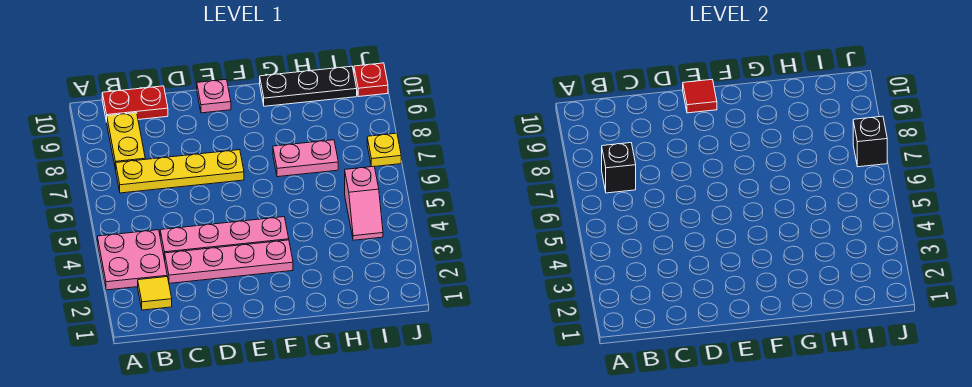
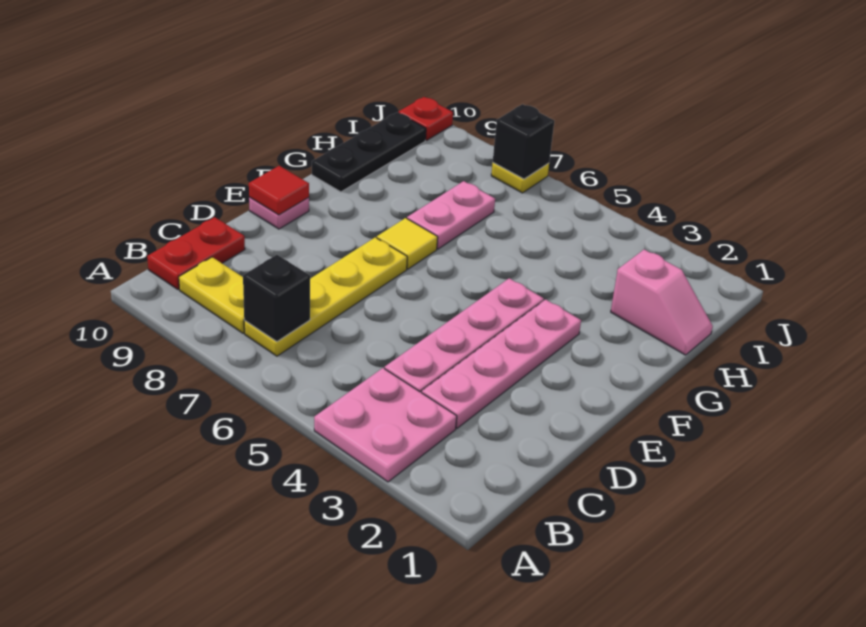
yellow tile B2 level 1 -> yellow tile F7 level 1
pink slope I4:I5 level 1 top 5 -> pink slope H1:H2 level 1 top 2

